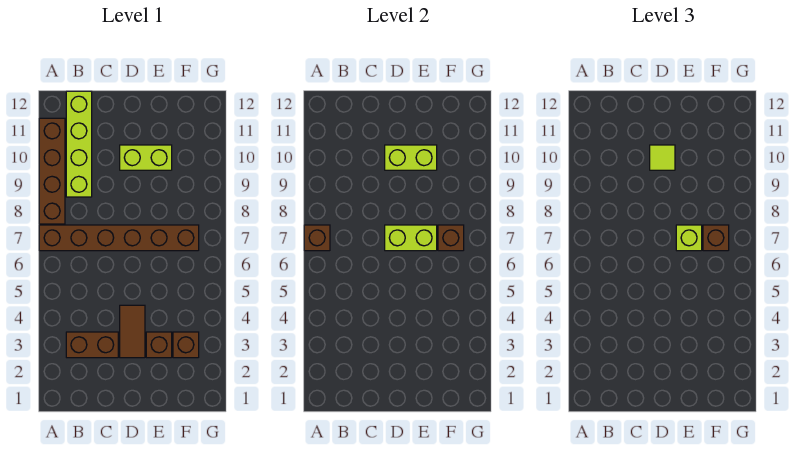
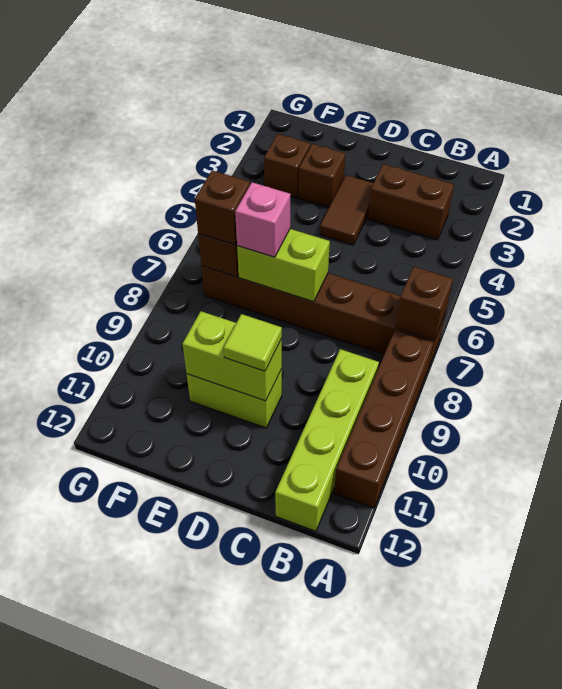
lime brick E7 level 3 -> pink brick E7 level 3

